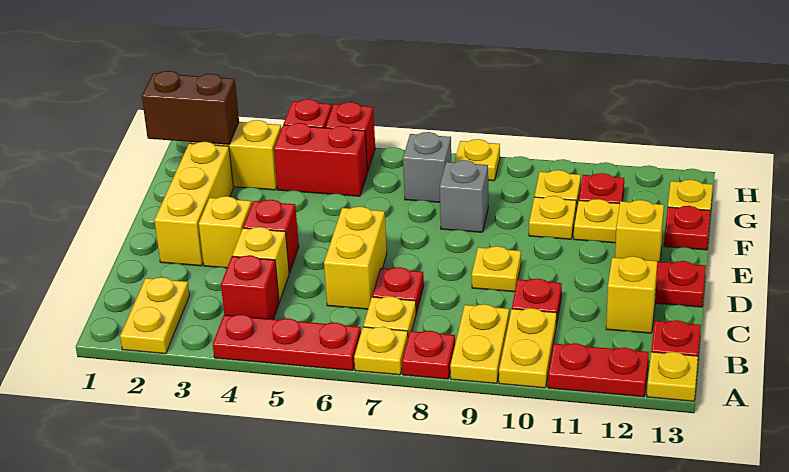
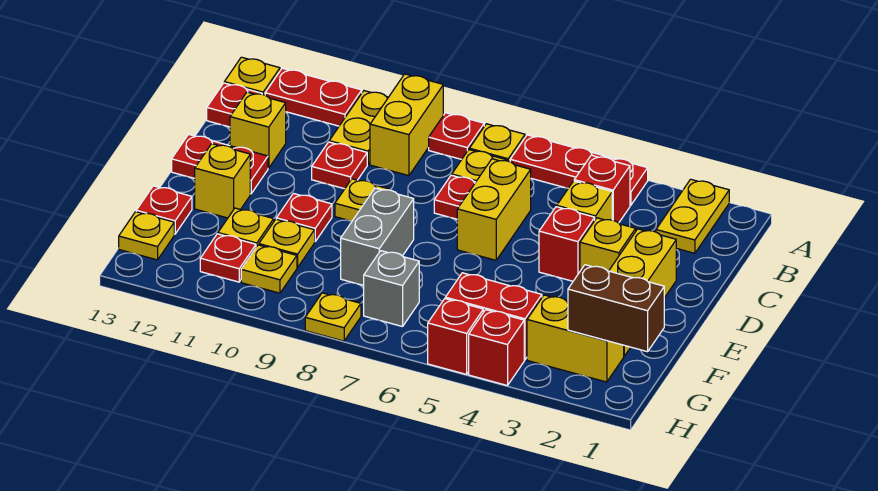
yellow plate A9:B9 level 1 -> yellow brick A9:B9 level 1
none -> red plate E10 level 1
grey brick F8 level 1 -> grey brick E8:F8 level 1

